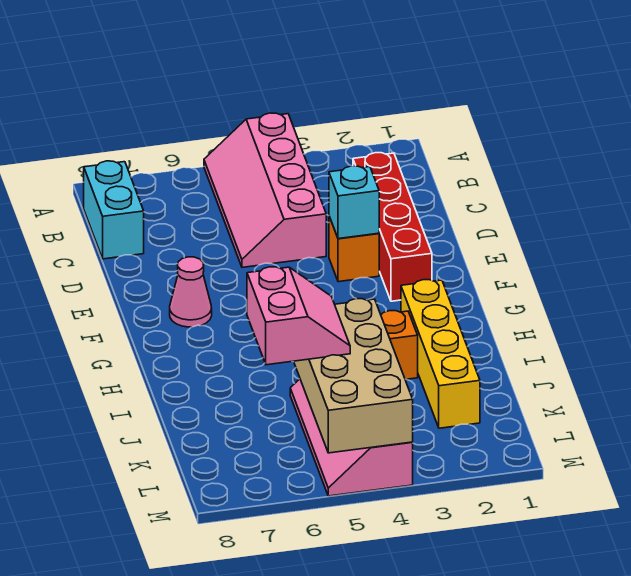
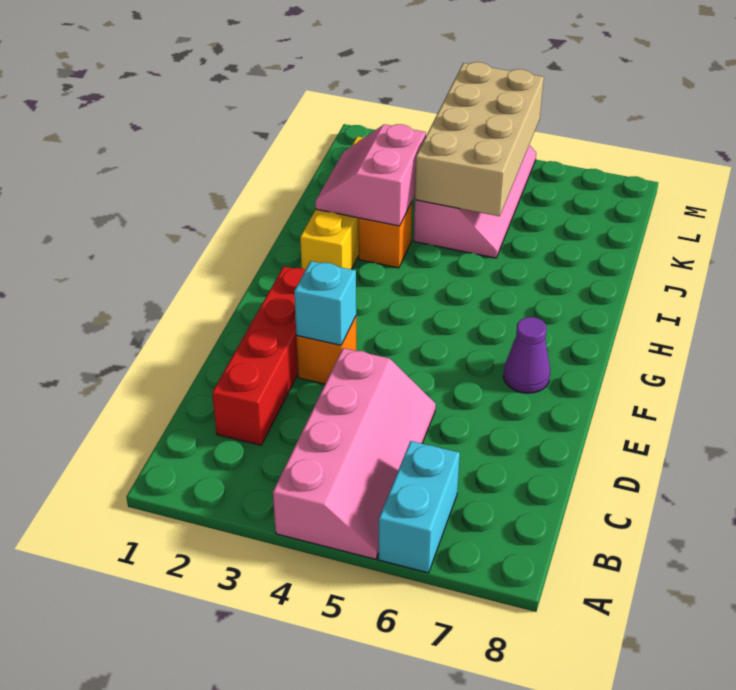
cyan brick B8:C8 level 1 -> cyan brick A6:B6 level 1
pink cone F7 level 1 -> purple cone F7 level 1
pink slope J5:K6 level 3 top 6 -> pink slope I2:J3 level 2 top 3

